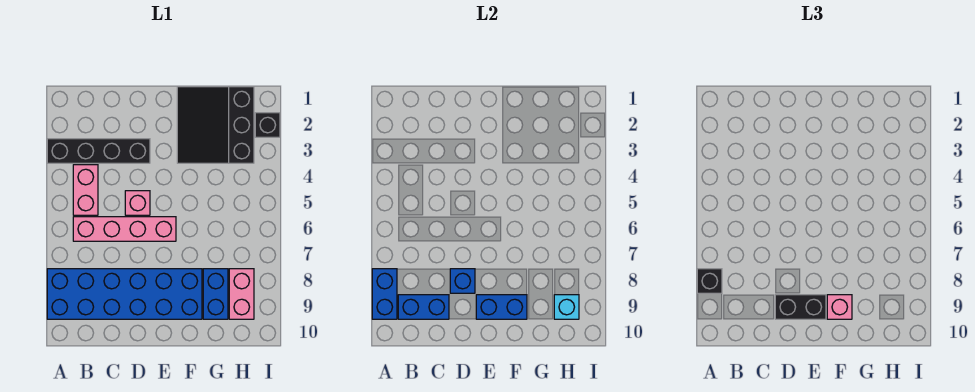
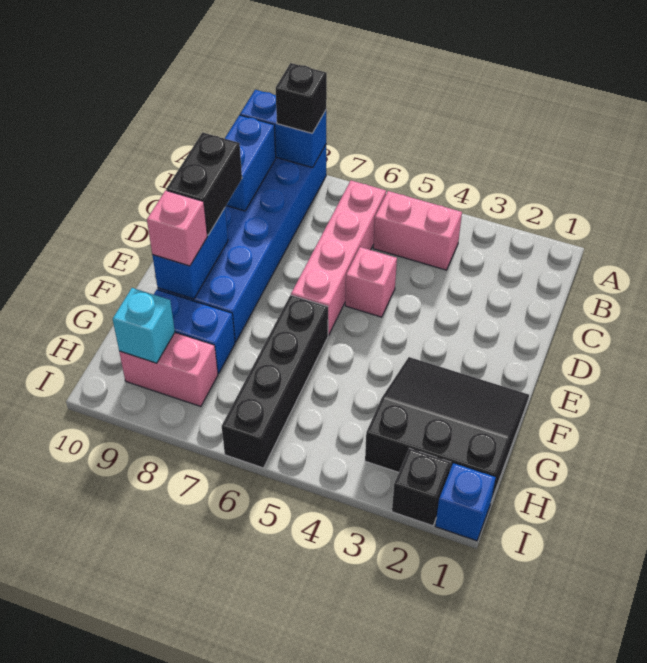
black brick A3:D3 level 1 -> black brick F6:I6 level 1
blue brick D8 level 2 -> blue brick I1 level 1

